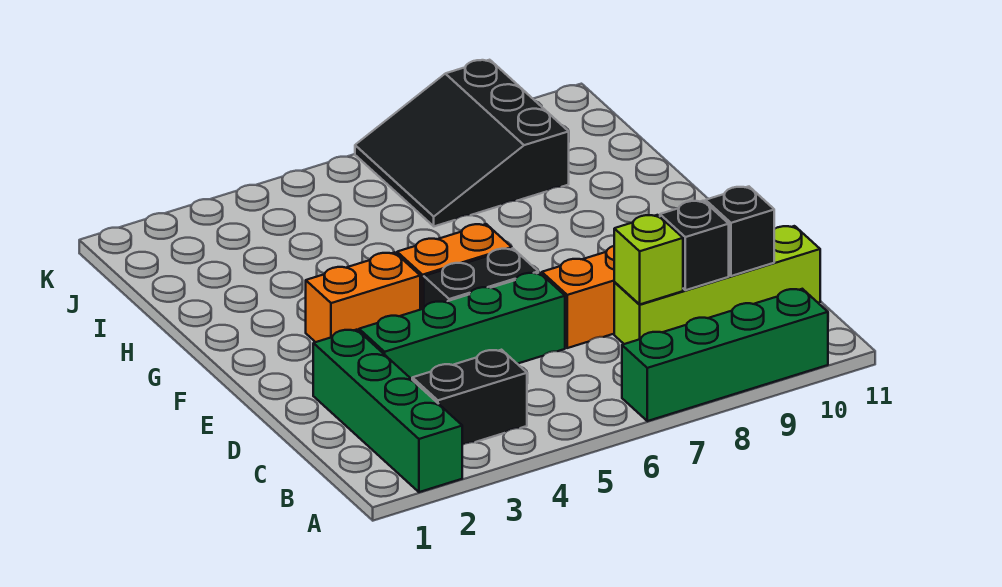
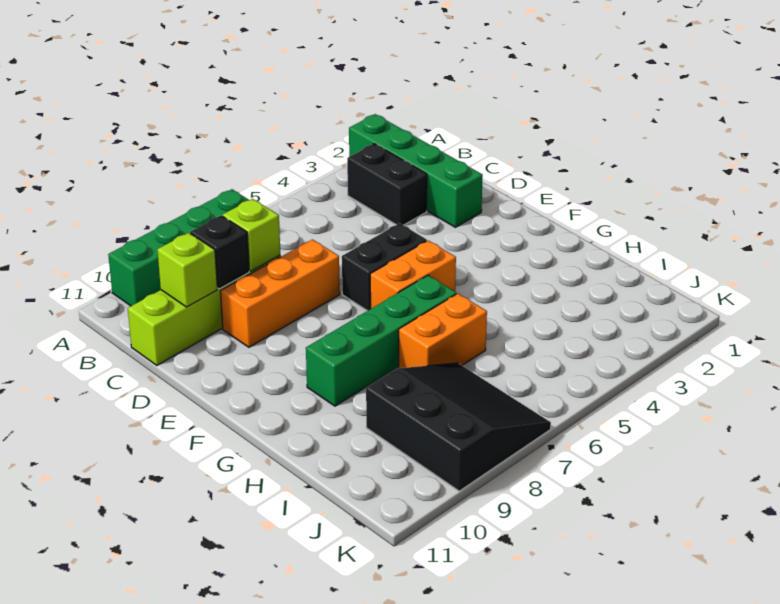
black brick B3:B4 level 1 -> black brick B3:C3 level 1
black brick C10 level 2 -> lime brick C10 level 2
green brick D3:D6 level 1 -> green brick G6:G9 level 1
orange brick F3:F4 level 1 -> orange brick H6:H7 level 1

